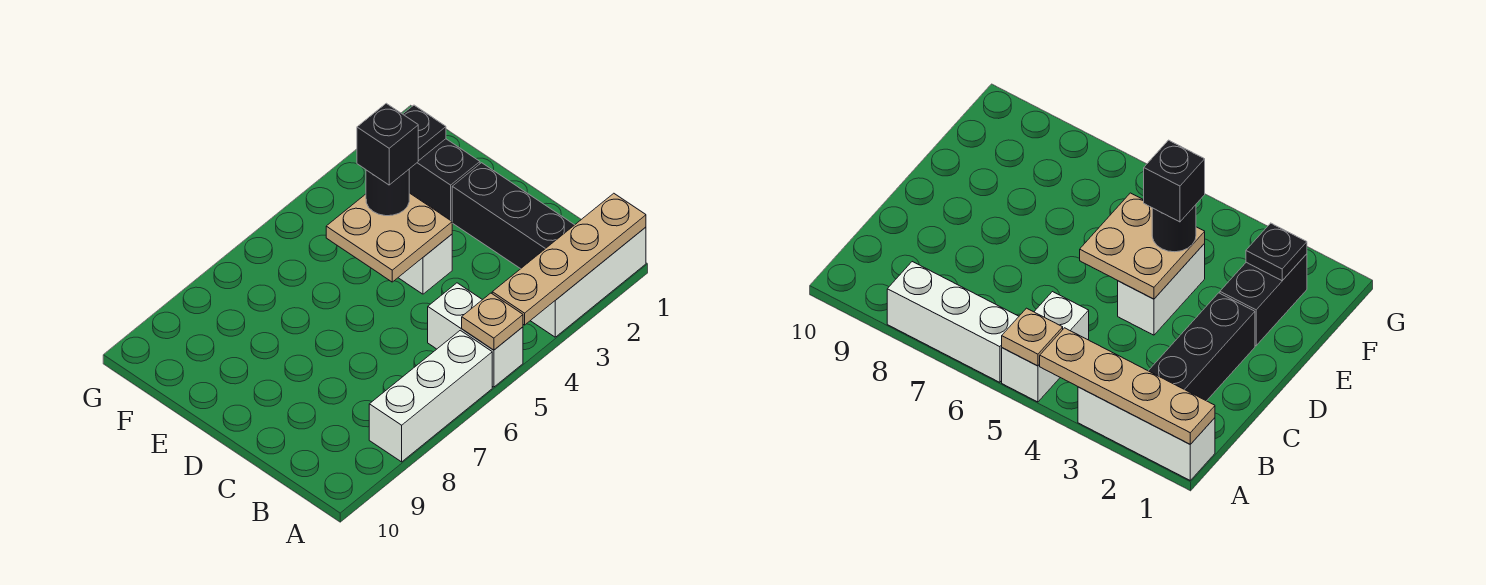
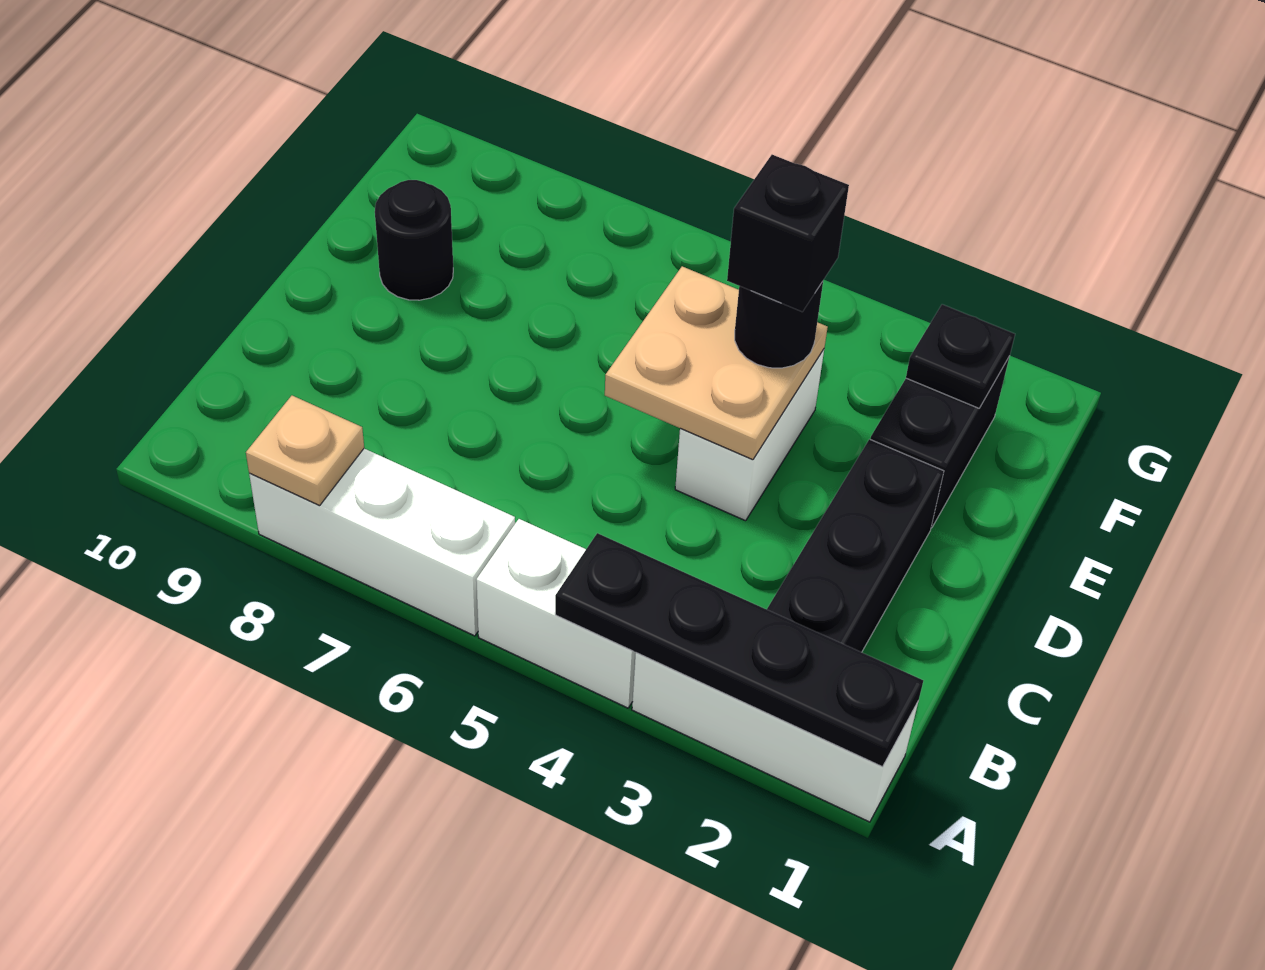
tan plate A1:A4 level 2 -> black plate A1:A4 level 2
white brick A5:B5 level 1 -> white brick A4:A5 level 1
tan plate A5 level 2 -> tan plate A8 level 2
none -> black round brick E9 level 1

